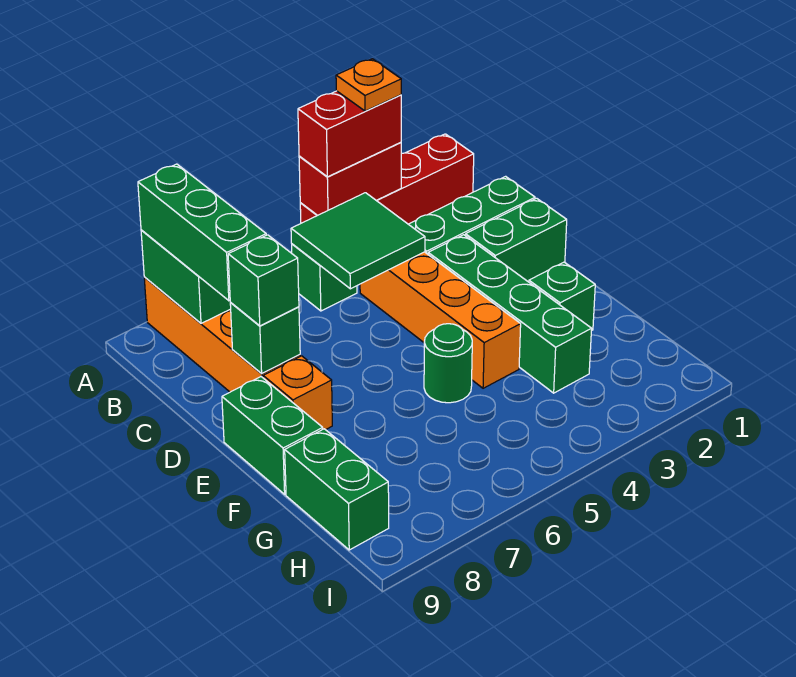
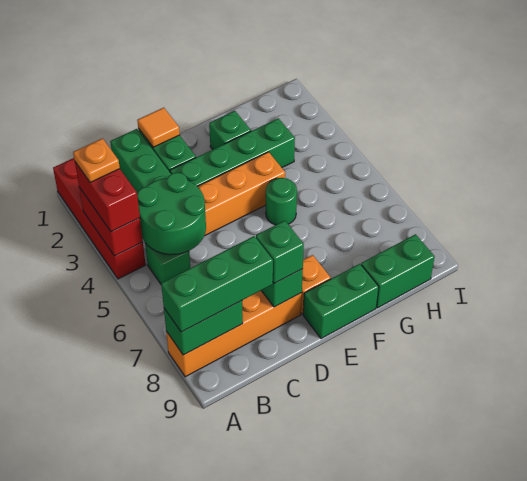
green tile B4:C5 level 2 -> green round brick B4:C5 level 2
none -> orange tile D1 level 2

